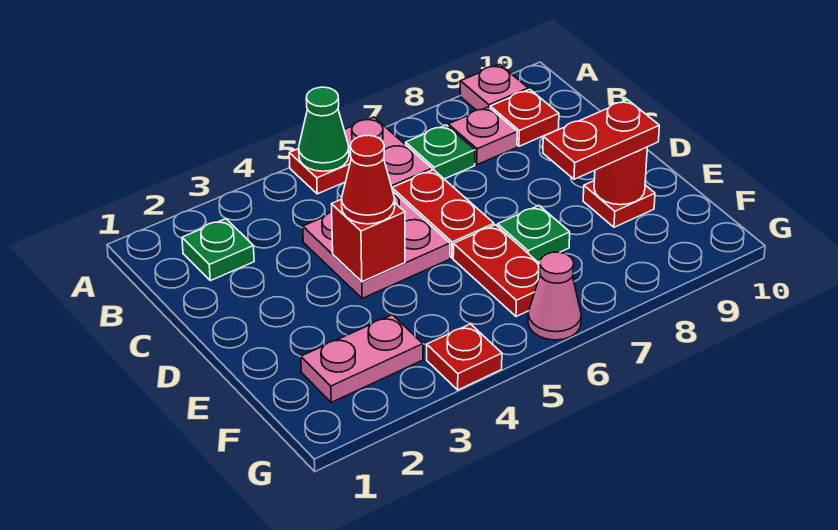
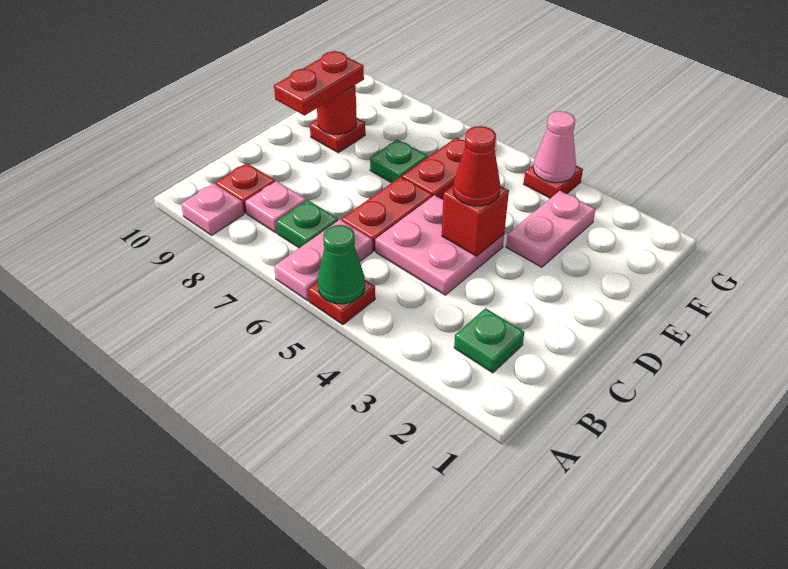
red plate E8:E9 level 3 -> red plate D9:E9 level 3
pink plate F2:F3 level 1 -> pink plate E3:F3 level 1
pink cone G6 level 1 -> pink cone G4 level 2

